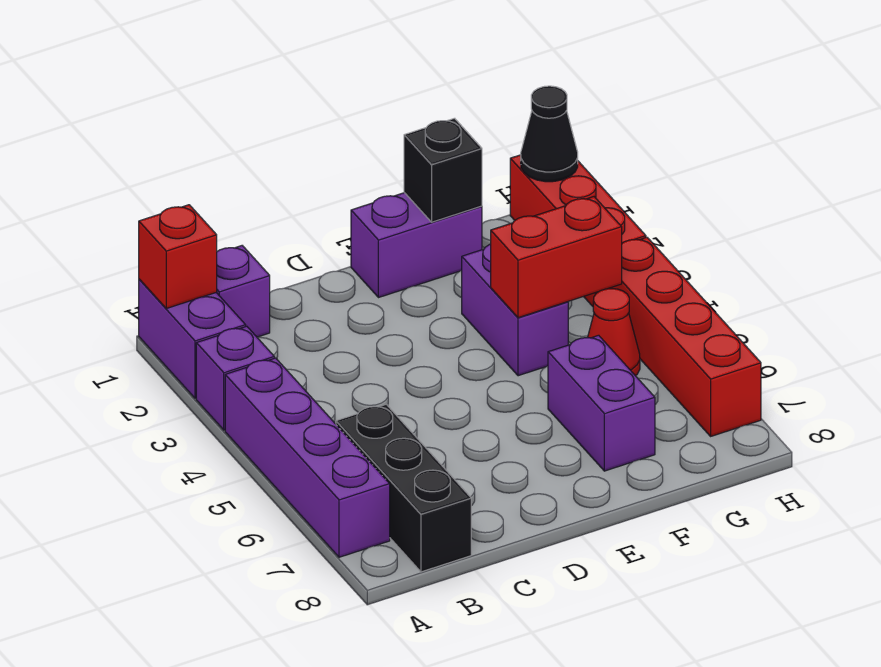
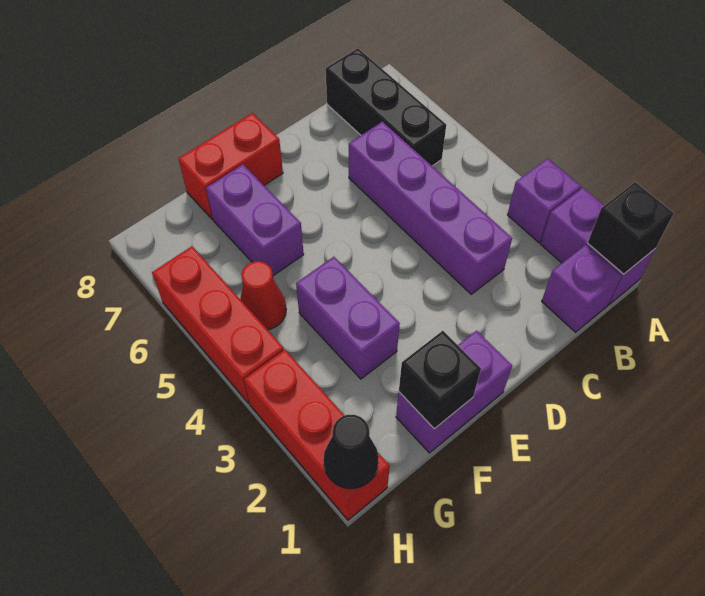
red brick A1 level 2 -> black brick A1 level 2
purple brick A4:A7 level 1 -> purple brick C3:C6 level 1
red brick F4:G4 level 2 -> red brick E8:F8 level 1
red brick H4:H7 level 1 -> red brick H4:H6 level 1

